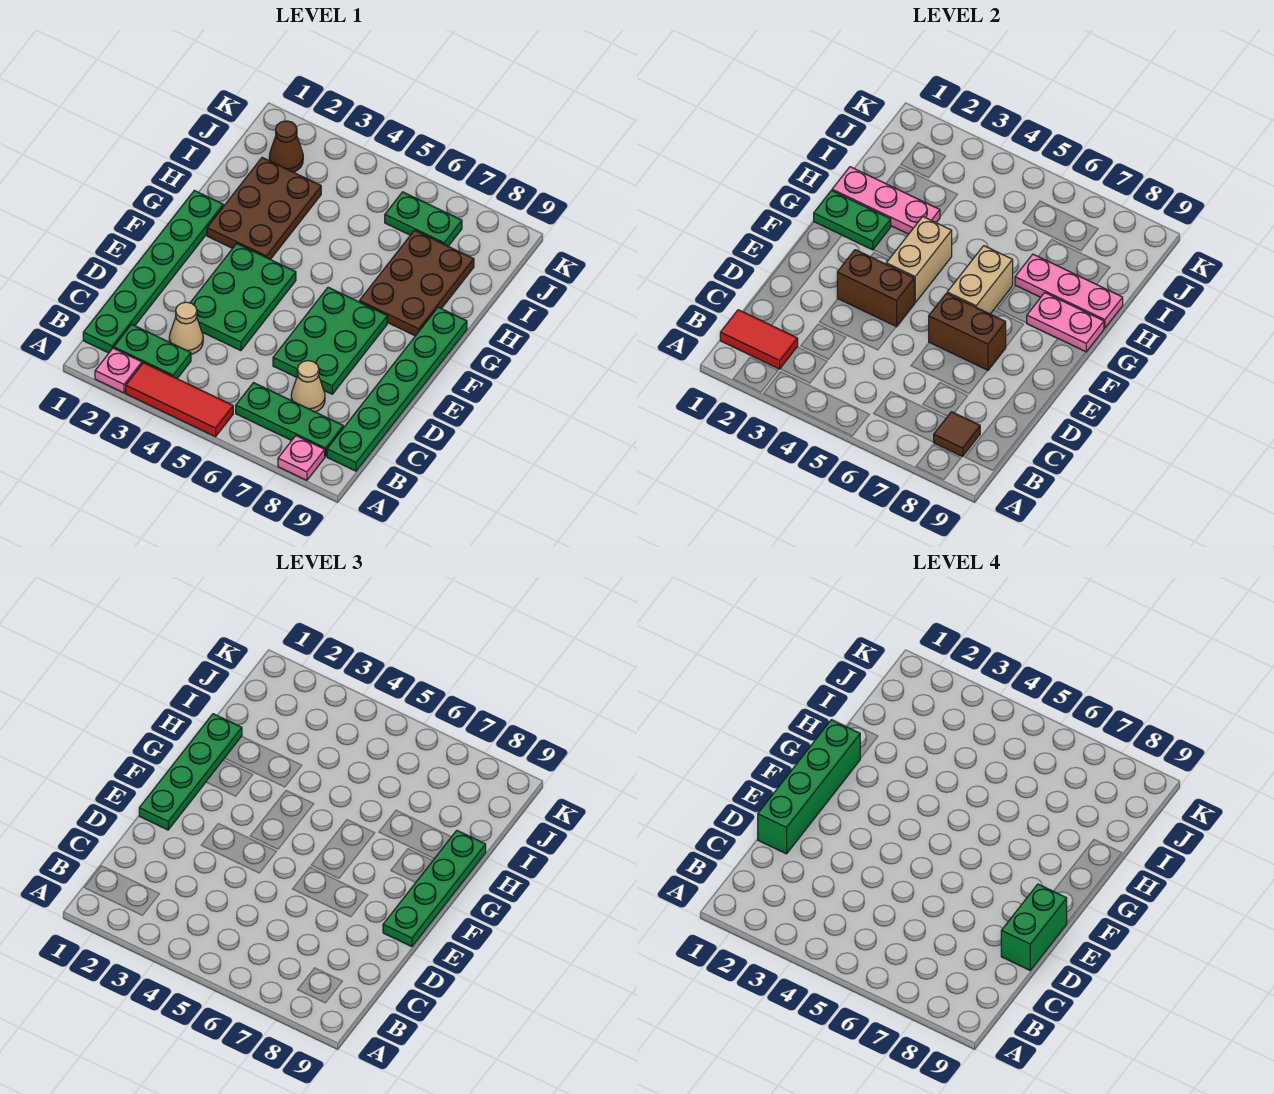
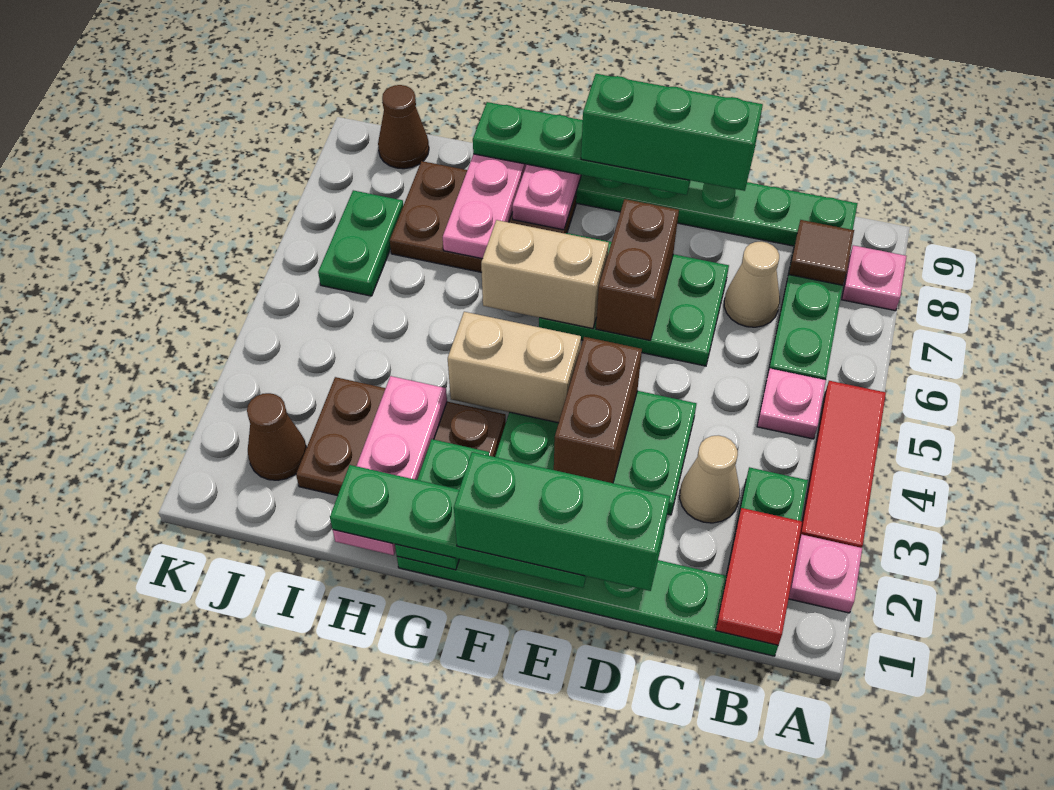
none -> pink plate B5 level 1
green brick D1:G1 level 4 -> green brick D1:F1 level 4
green brick D9:E9 level 4 -> green brick D9:F9 level 4
none -> brown cone J9 level 1

